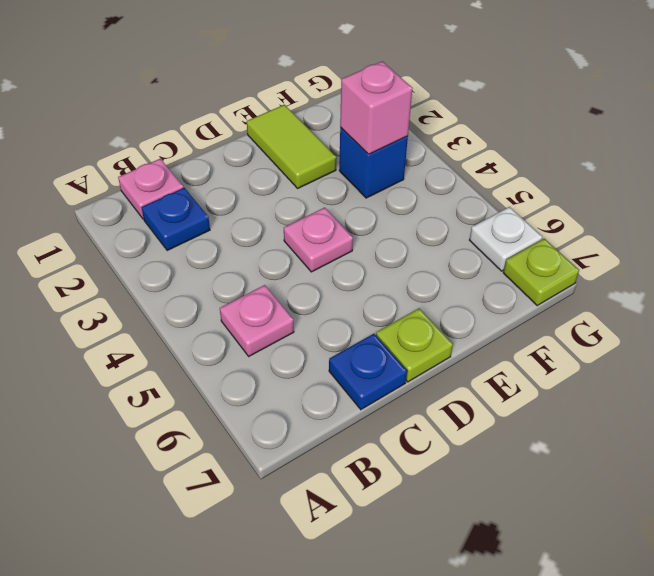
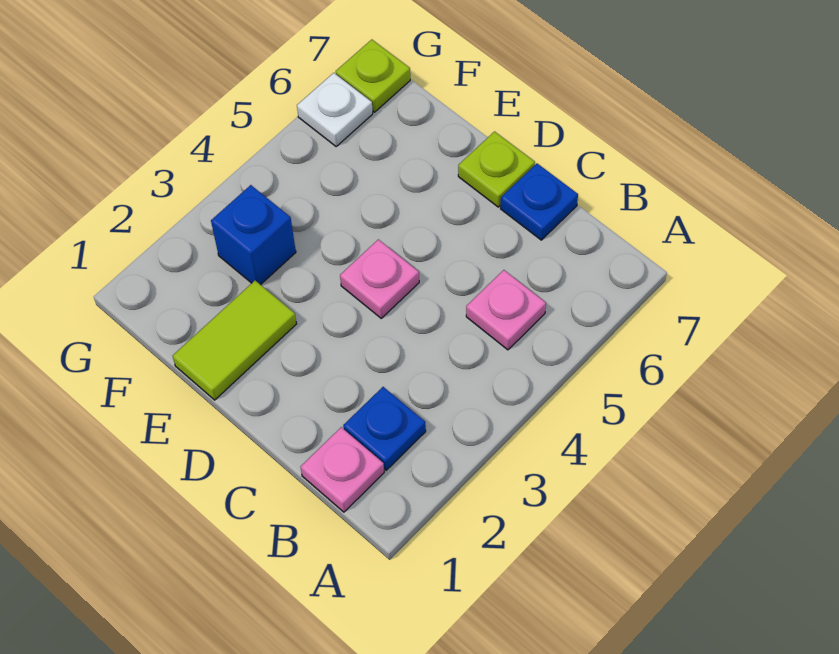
pink brick F3 level 2 -> none

